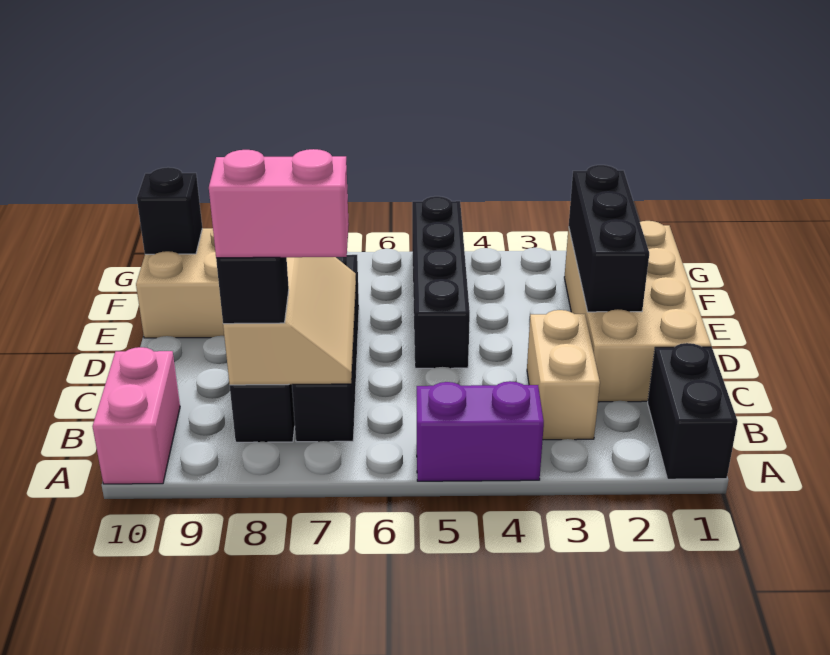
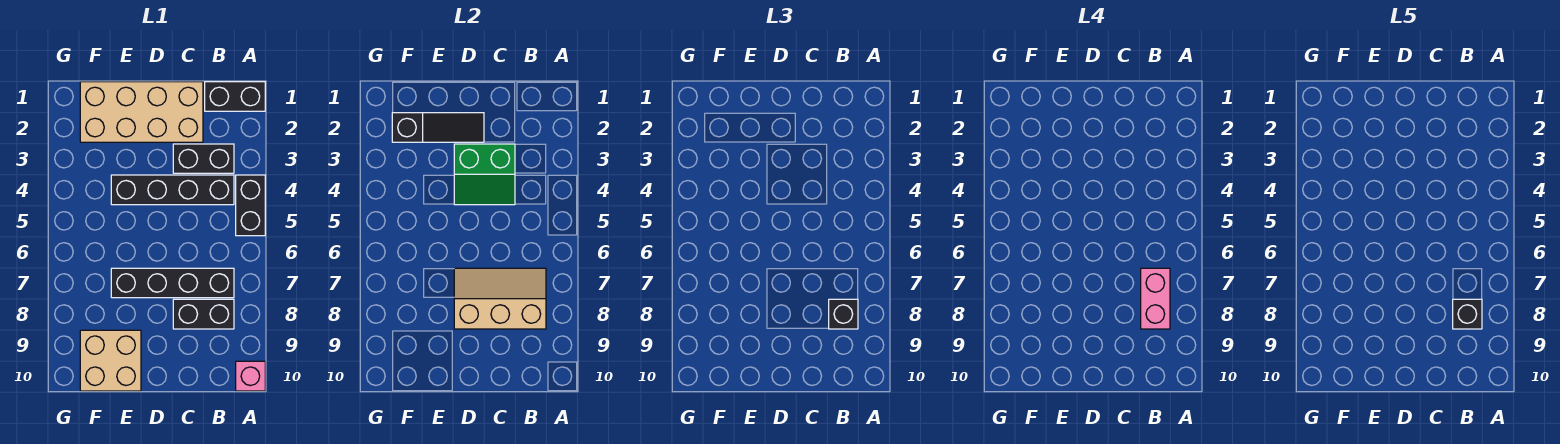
purple brick A4:A5 level 1 -> black brick A4:A5 level 1
pink brick A10:B10 level 1 -> pink brick A10 level 1
tan brick B3:C3 level 1 -> black brick B3:C3 level 1
none -> green slope C3:D4 level 2 top 3
black brick D2:F2 level 2 -> black slope D2:F2 level 2 top F
black brick D5:G5 level 1 -> black brick B4:E4 level 1
black brick F10 level 2 -> black brick B8 level 5

